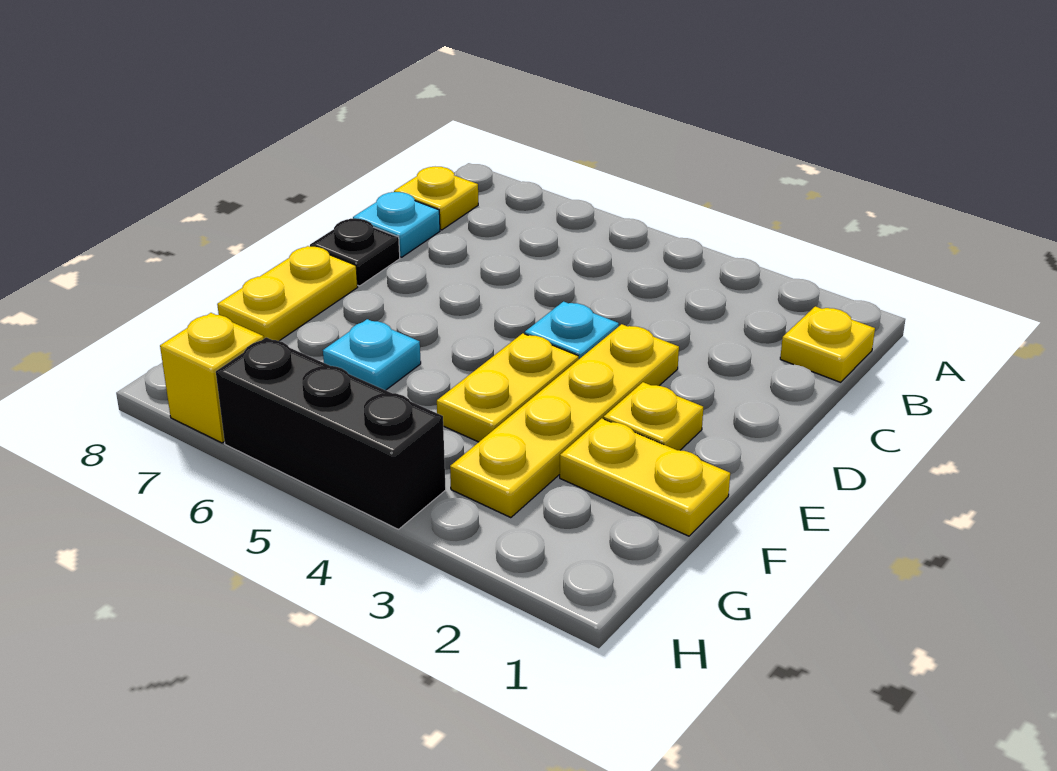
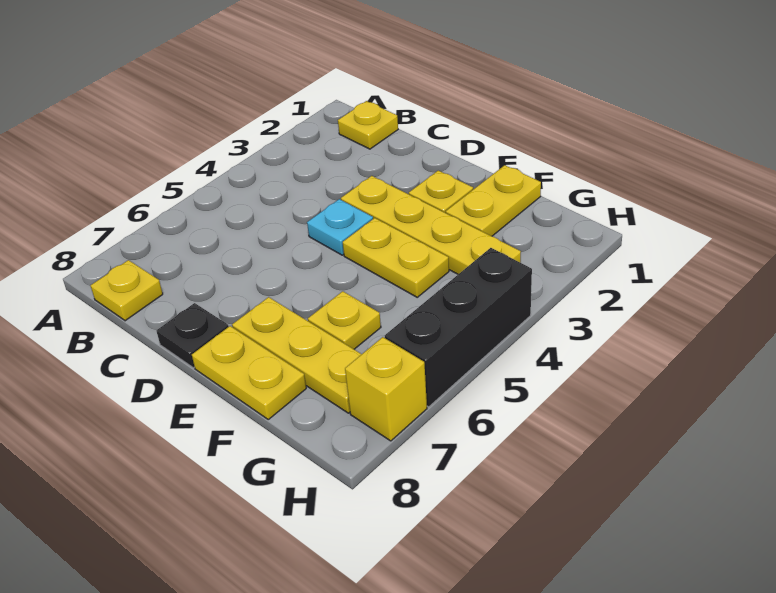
cyan plate C8 level 1 -> none
none -> yellow plate E7:G7 level 1
cyan plate F6 level 1 -> yellow plate F6 level 1

